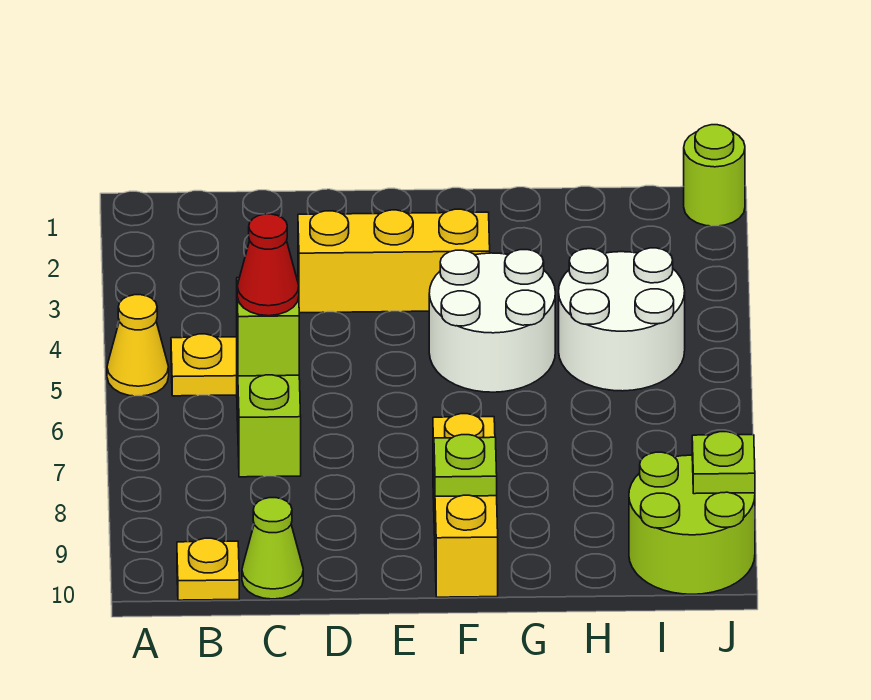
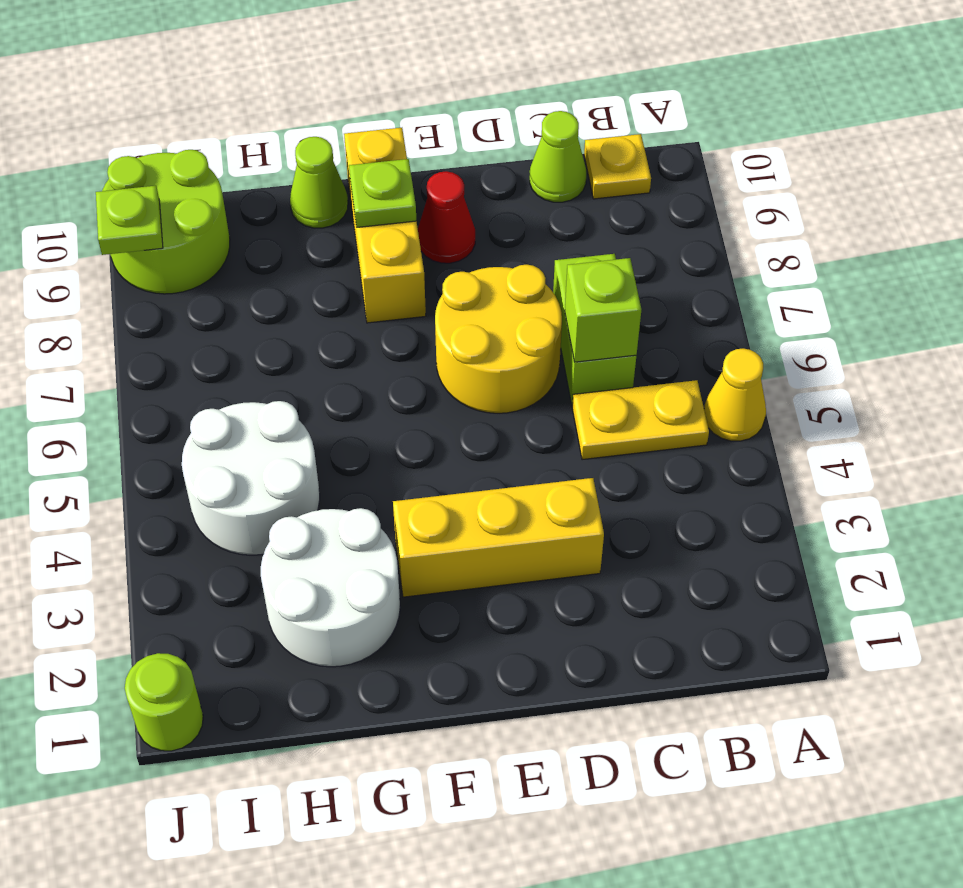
red cone C6 level 3 -> red cone E9 level 1
none -> yellow round brick D6:E7 level 1
white round brick F4:G5 level 1 -> white round brick G2:H3 level 1
none -> lime cone G10 level 1

